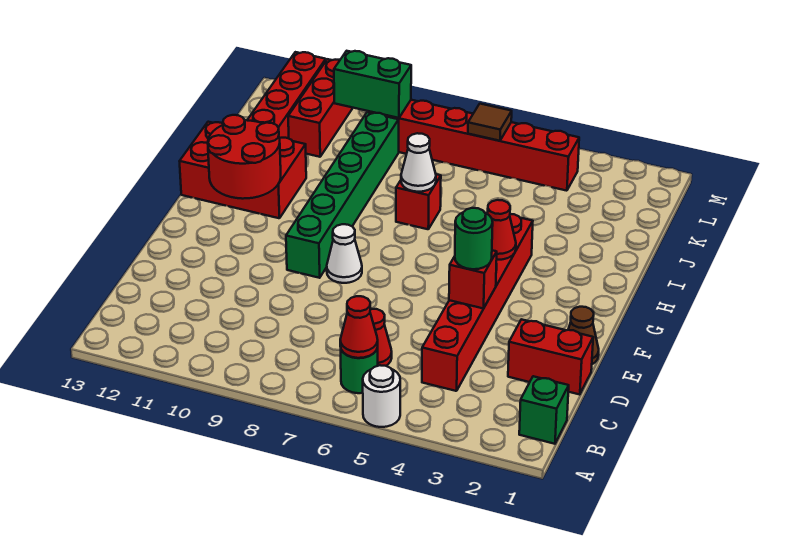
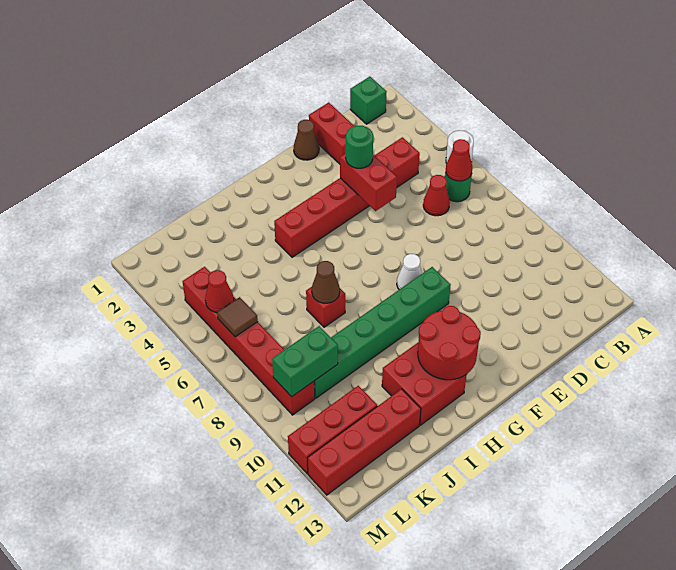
red brick E4 level 2 -> red brick E4:E5 level 2
red cone G4 level 2 -> red cone L5 level 2
red brick H11:I13 level 1 -> red brick H11:I12 level 1
white cone I7 level 2 -> brown cone I7 level 2
green brick L9:L10 level 2 -> green brick K9:L9 level 2

